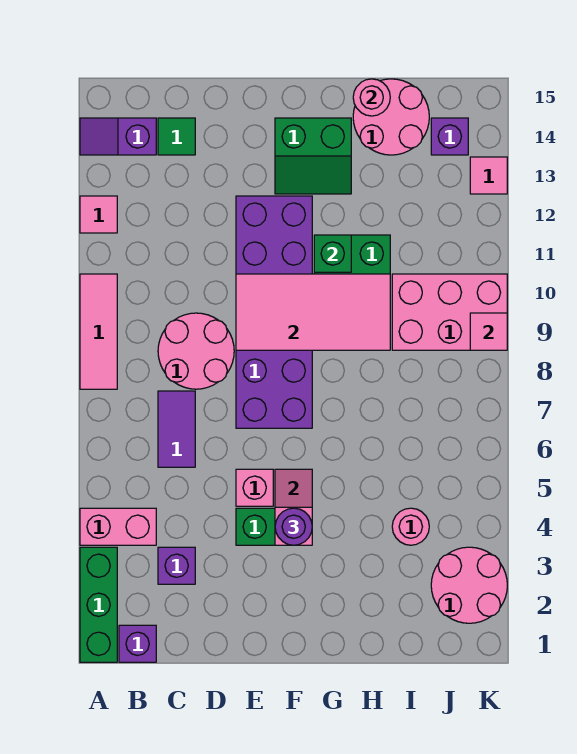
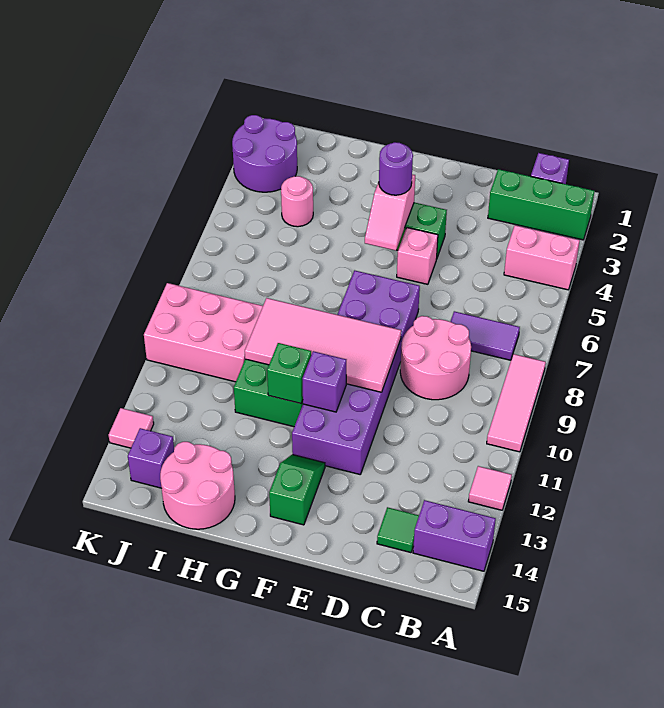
green brick A1:A3 level 1 -> green brick A2:C2 level 1
purple slope A14:B14 level 1 top B -> purple brick A14:B14 level 1
purple brick C3 level 1 -> purple brick F11 level 2
purple tile C6:C7 level 1 -> purple tile B7:C7 level 1
green slope F13:G14 level 1 top 14 -> green slope F13:F14 level 1 top 14
pink round brick H15 level 2 -> none
pink round brick J2:K3 level 1 -> purple round brick J2:K3 level 1
pink tile K9 level 2 -> none

